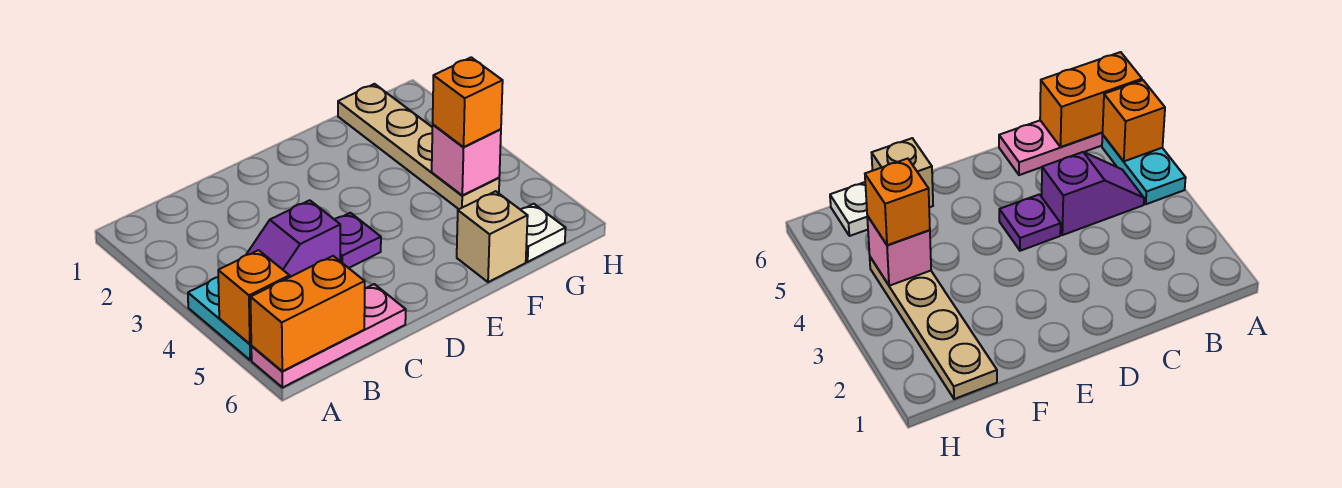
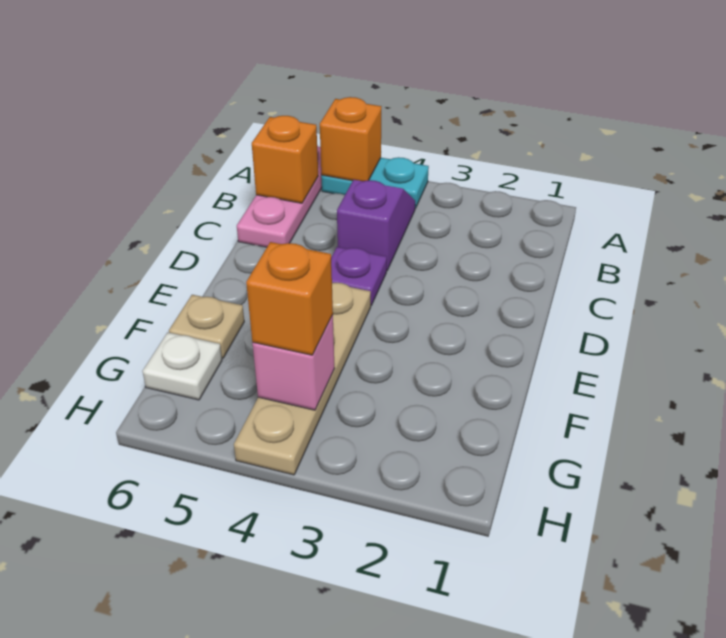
orange brick A6:B6 level 2 -> orange brick B6 level 2
tan brick F6 level 1 -> tan plate F6 level 1
tan plate G1:G4 level 1 -> tan plate E4:H4 level 1

